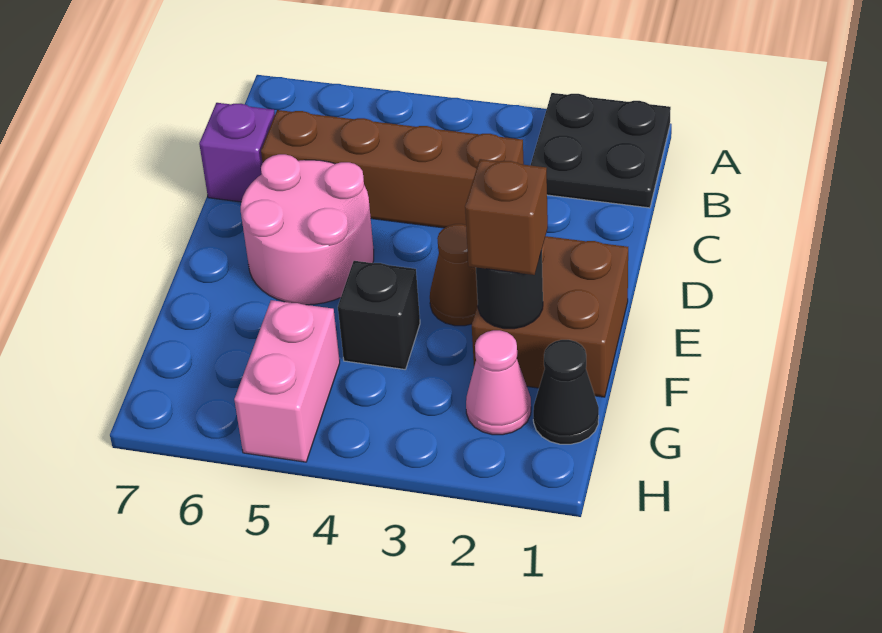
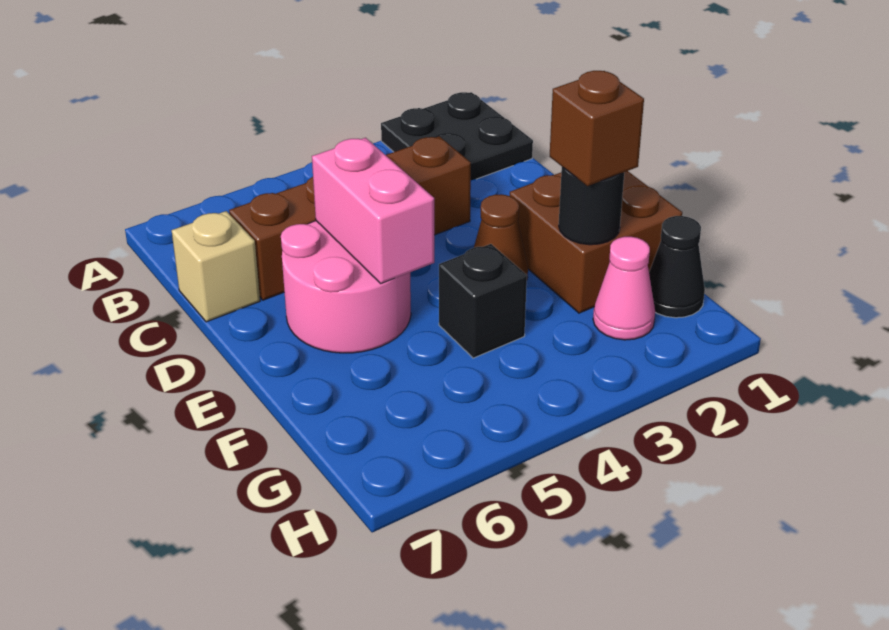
purple brick C7 level 1 -> tan brick C7 level 1
pink brick G5:H5 level 1 -> pink brick D5:E5 level 2

